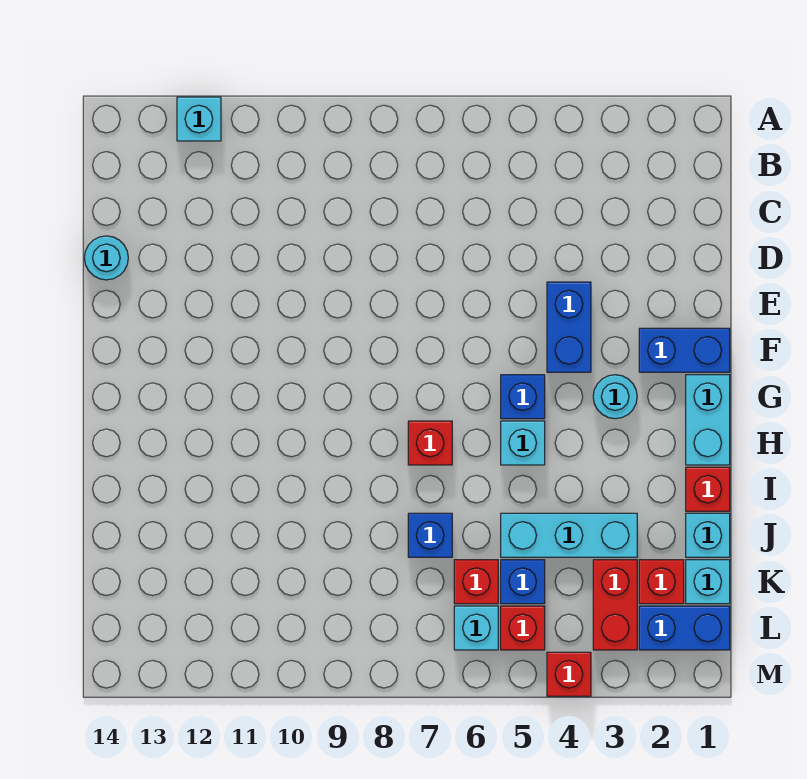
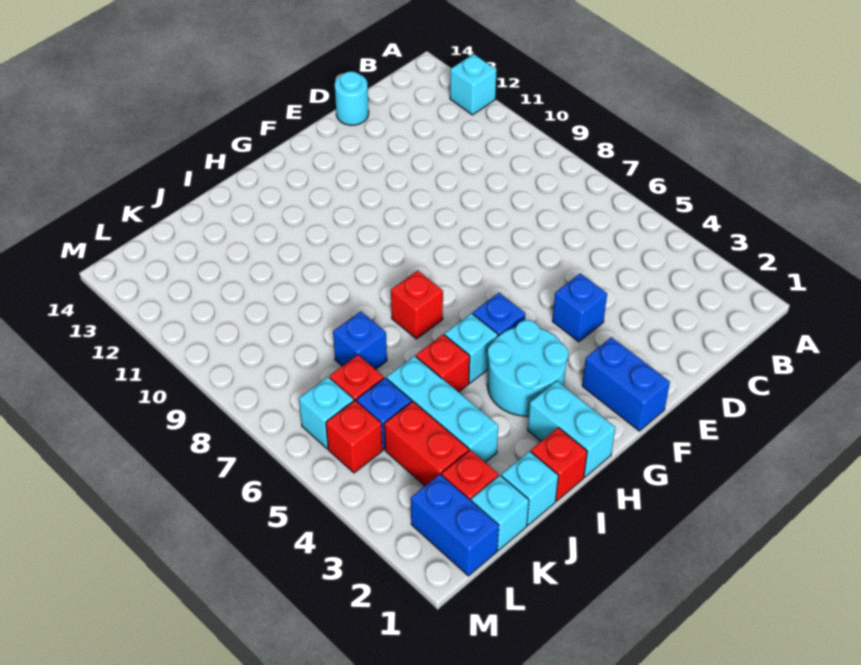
blue brick E4:F4 level 1 -> blue brick E4 level 1
cyan brick G1:H1 level 1 -> cyan brick H1:H2 level 1
cyan round brick G3 level 1 -> cyan round brick G3:H4 level 1
red brick K3:L3 level 1 -> red brick K3:K4 level 1
red brick M4 level 1 -> red brick I5 level 1

